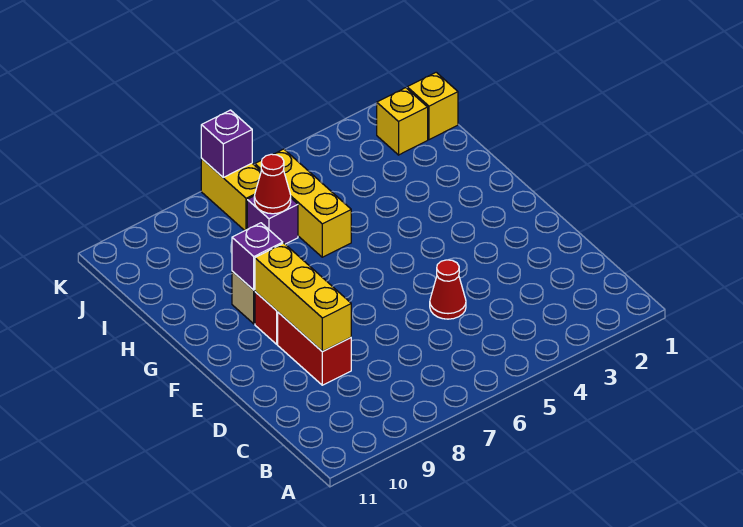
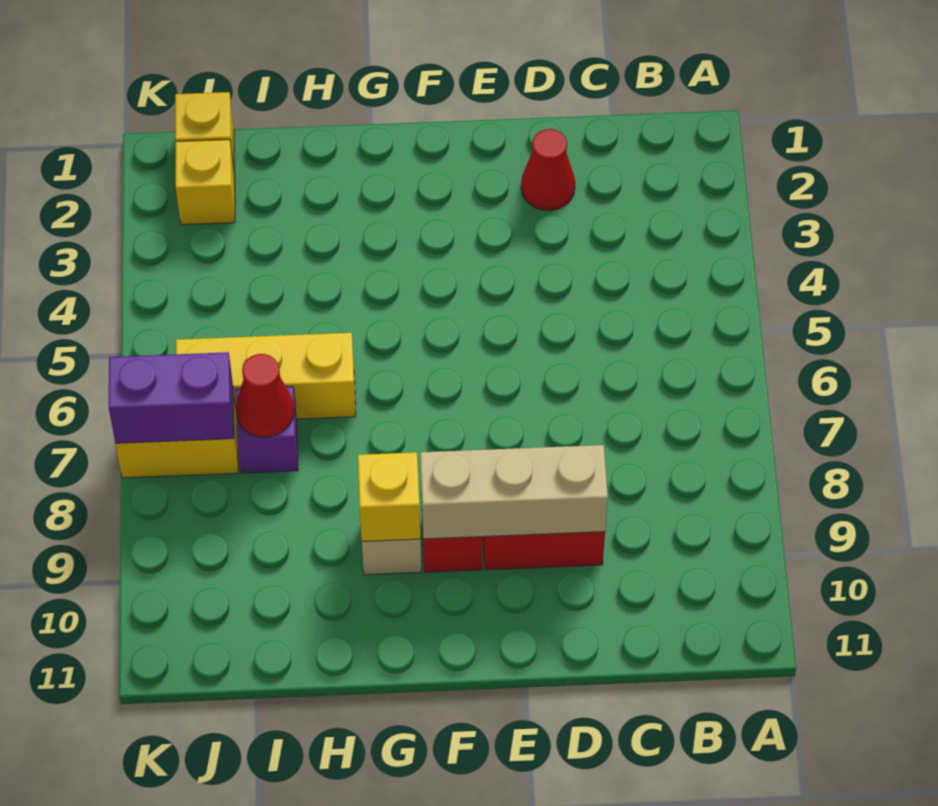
red cone D5 level 1 -> red cone D2 level 1
yellow brick D9:F9 level 2 -> tan brick D9:F9 level 2
purple brick G9 level 2 -> yellow brick G9 level 2
purple brick K7 level 2 -> purple brick J7:K7 level 2

